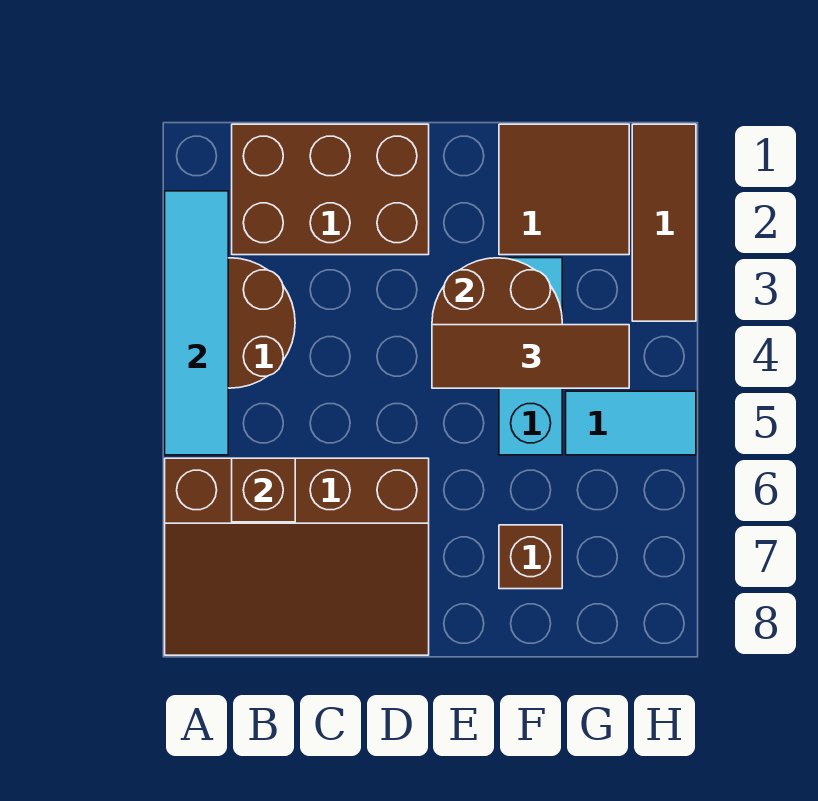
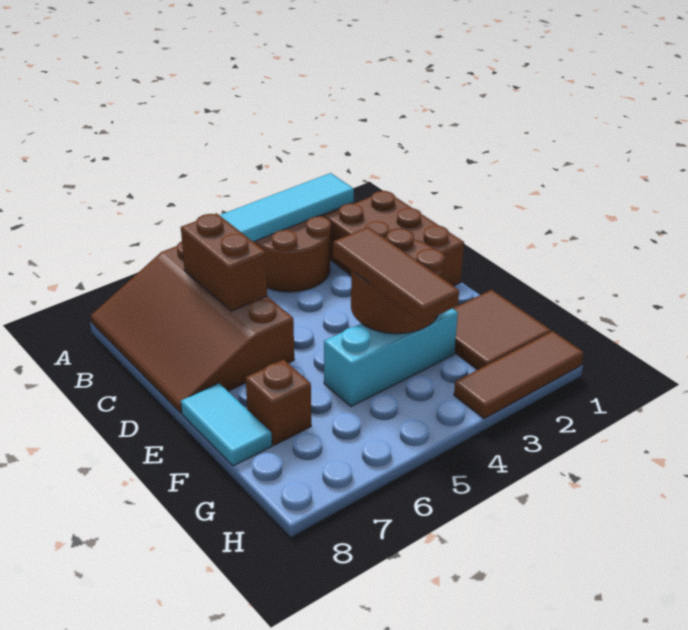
brown brick B6 level 2 -> brown brick B6:C6 level 2
cyan tile G5:H5 level 1 -> cyan tile E8:F8 level 1

